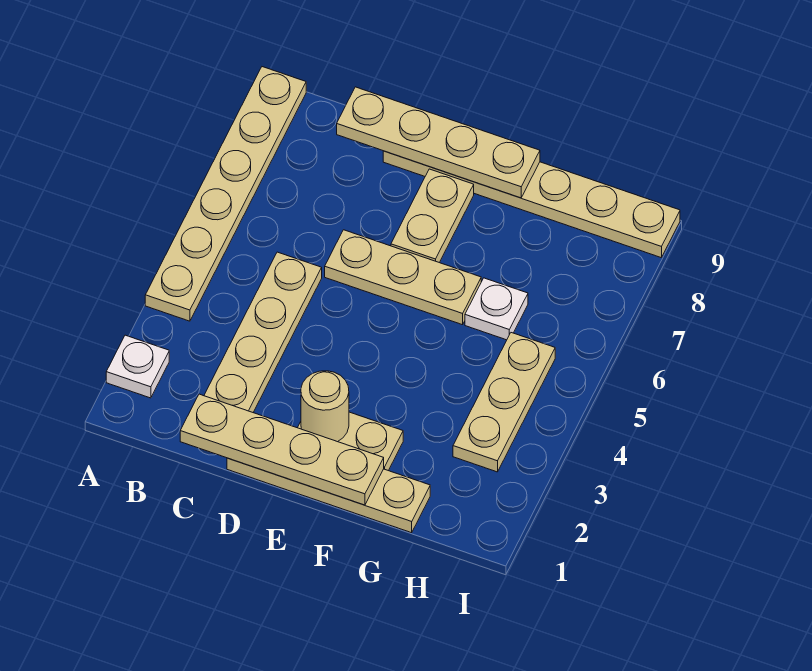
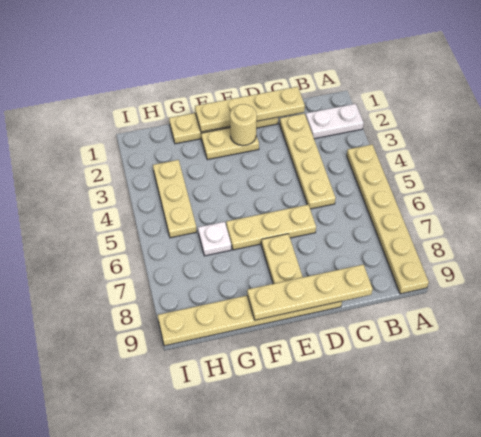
white plate A2 level 1 -> white plate A2:B2 level 1

